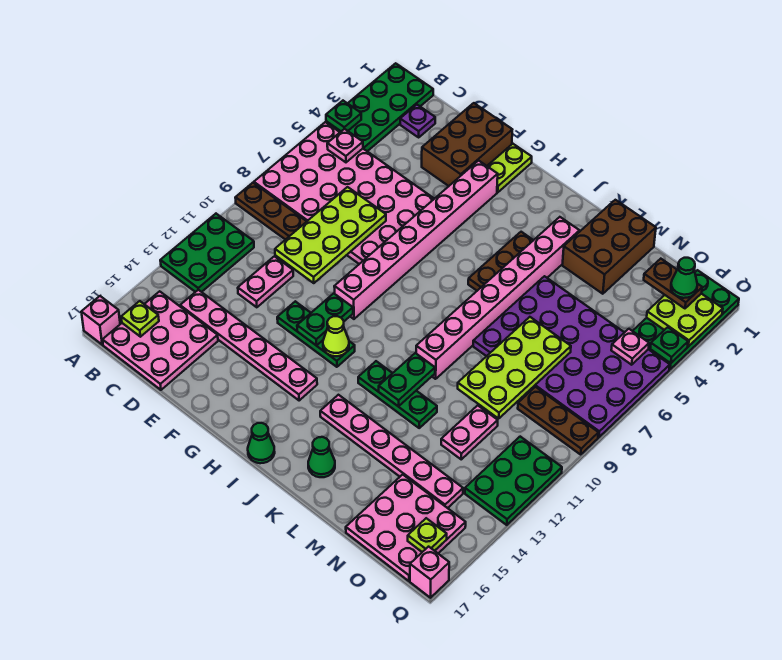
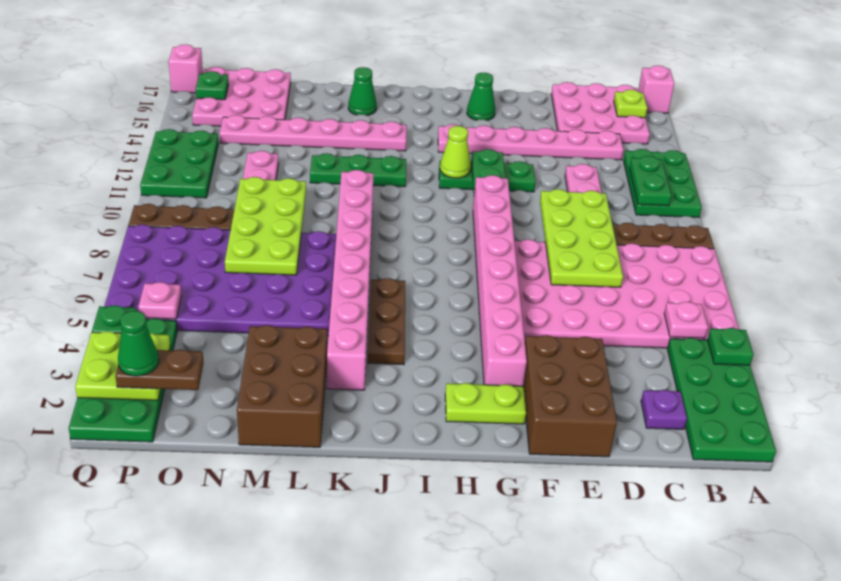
lime plate G1:G2 level 1 -> lime plate G2:H2 level 1
green cone I17 level 1 -> green cone G16 level 1
green plate K11:K12 level 2 -> green plate B11:B12 level 2
lime plate P16 level 2 -> green plate P16 level 2

